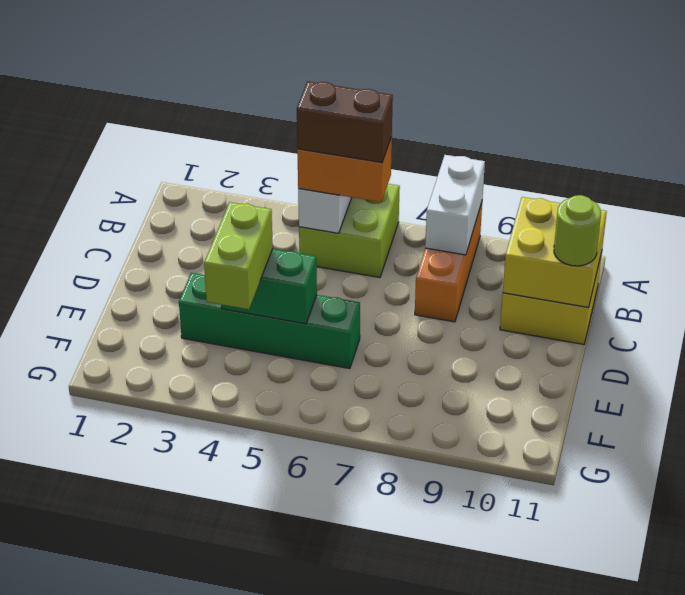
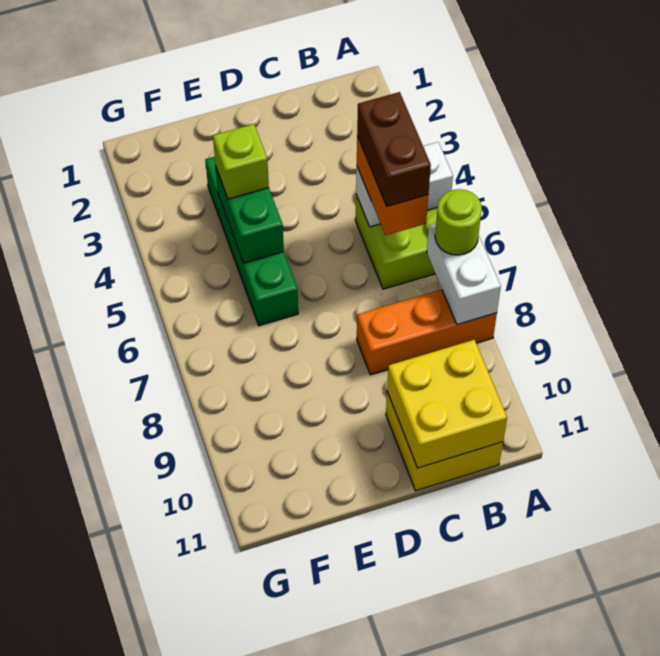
white brick A8:B8 level 2 -> white brick A7:A8 level 2
lime round brick C11 level 3 -> lime round brick A7 level 3
lime brick E4:F4 level 3 -> lime brick E4 level 3

